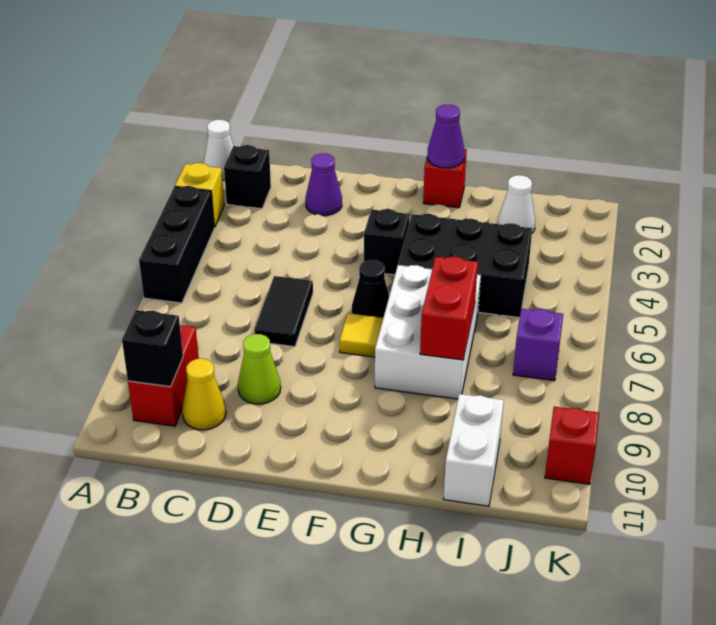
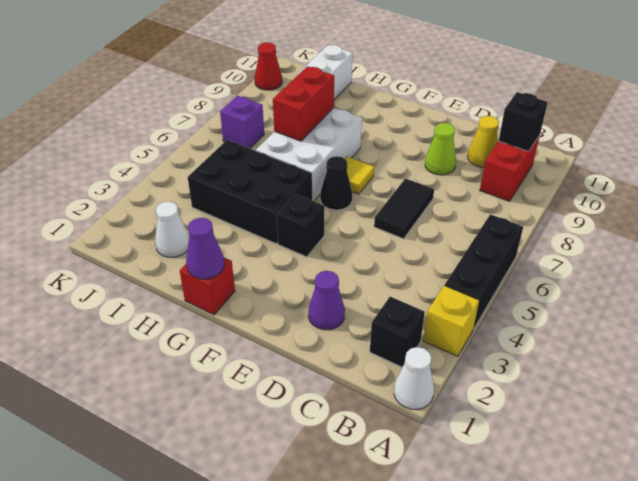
red brick K10 level 1 -> red cone K10 level 1

